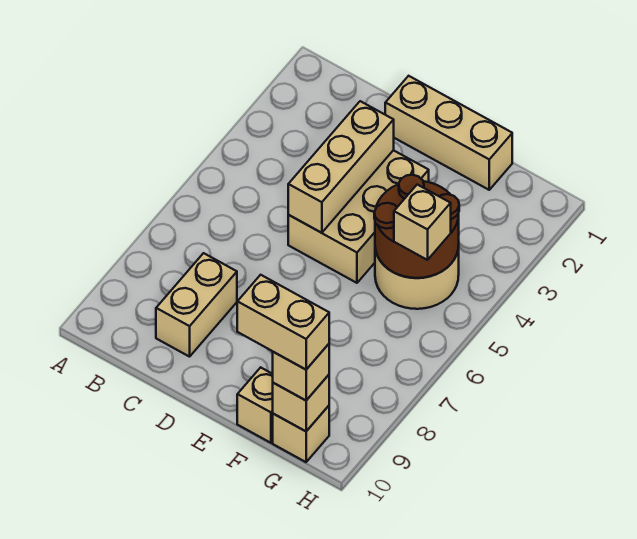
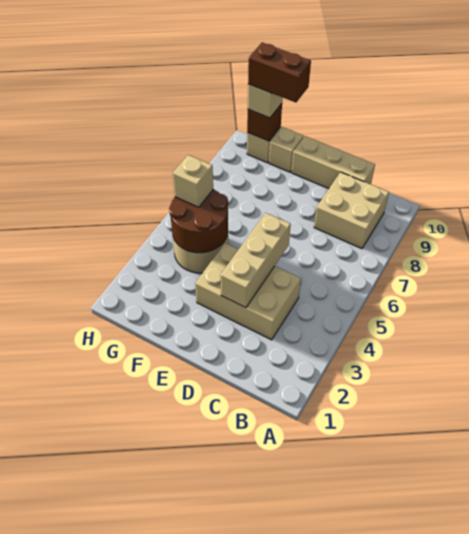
tan brick C8:C9 level 1 -> tan brick B8:C9 level 1
tan brick D1:F1 level 1 -> tan brick C10:E10 level 1
tan brick D3:E5 level 1 -> tan brick C3:E4 level 1
tan brick F10:G10 level 4 -> brown brick F10:G10 level 4
tan brick G10 level 2 -> brown brick G10 level 2

